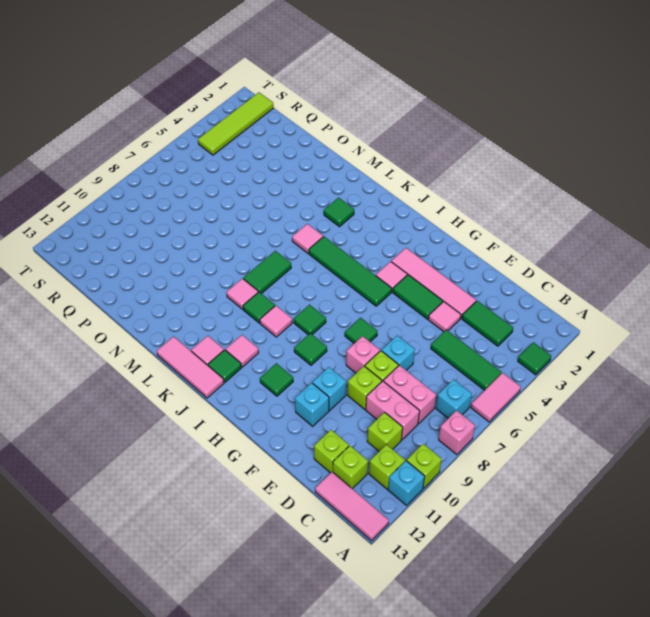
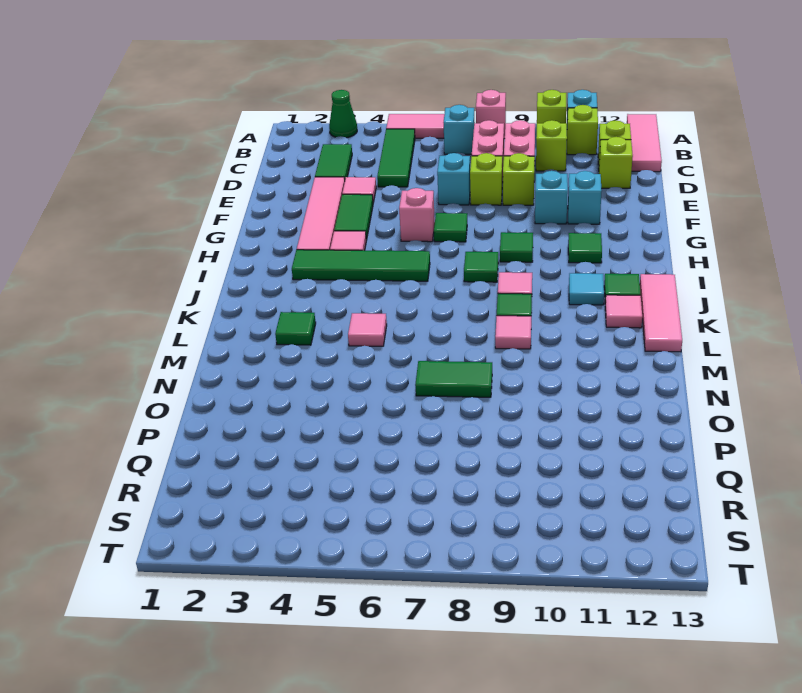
green tile A3 level 1 -> green cone A3 level 1
pink brick F8 level 1 -> pink brick G6 level 1
green tile H5:K5 level 1 -> green tile I3:I6 level 1
pink tile J11 level 1 -> cyan tile J11 level 1
green tile L7:L8 level 1 -> green tile N7:N8 level 1
lime tile S1:S4 level 1 -> none

